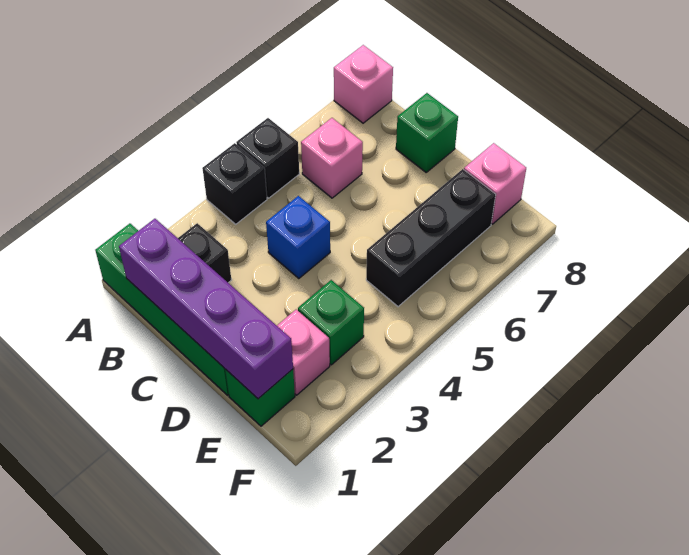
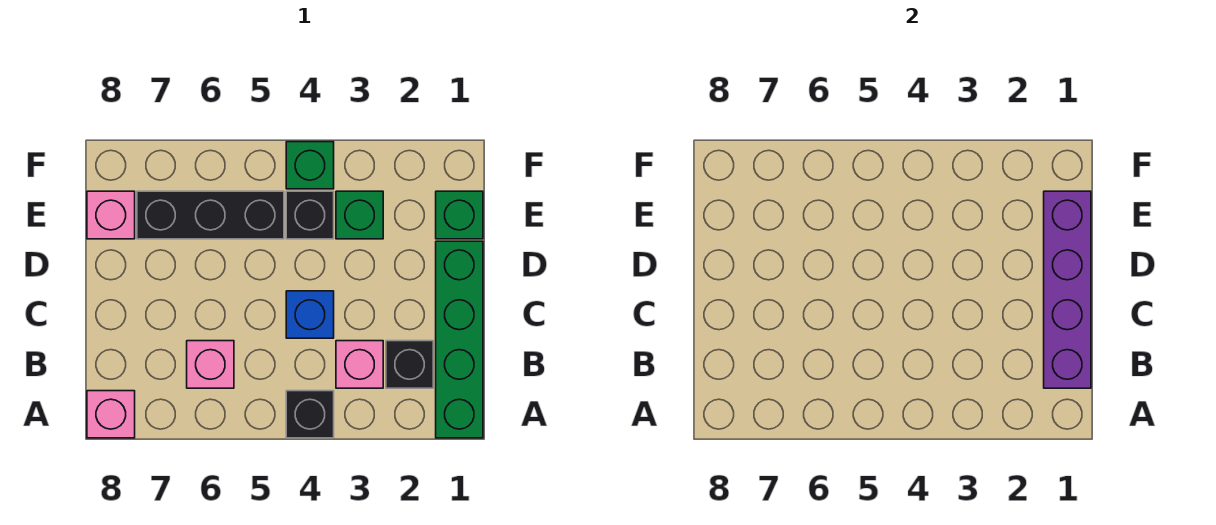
black brick A5 level 1 -> black brick E4 level 1
green brick C8 level 1 -> green brick F4 level 1
pink brick E2 level 1 -> pink brick B3 level 1

